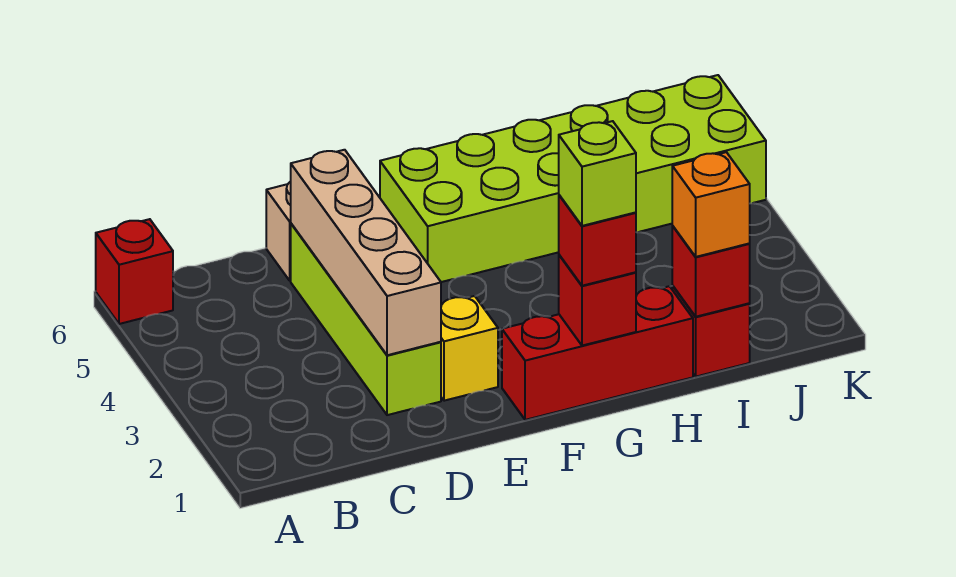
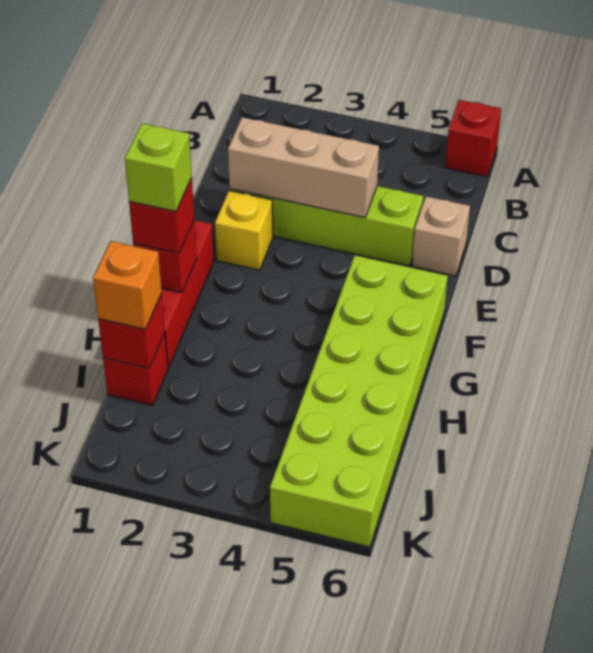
tan brick D2:D5 level 2 -> tan brick D2:D4 level 2

